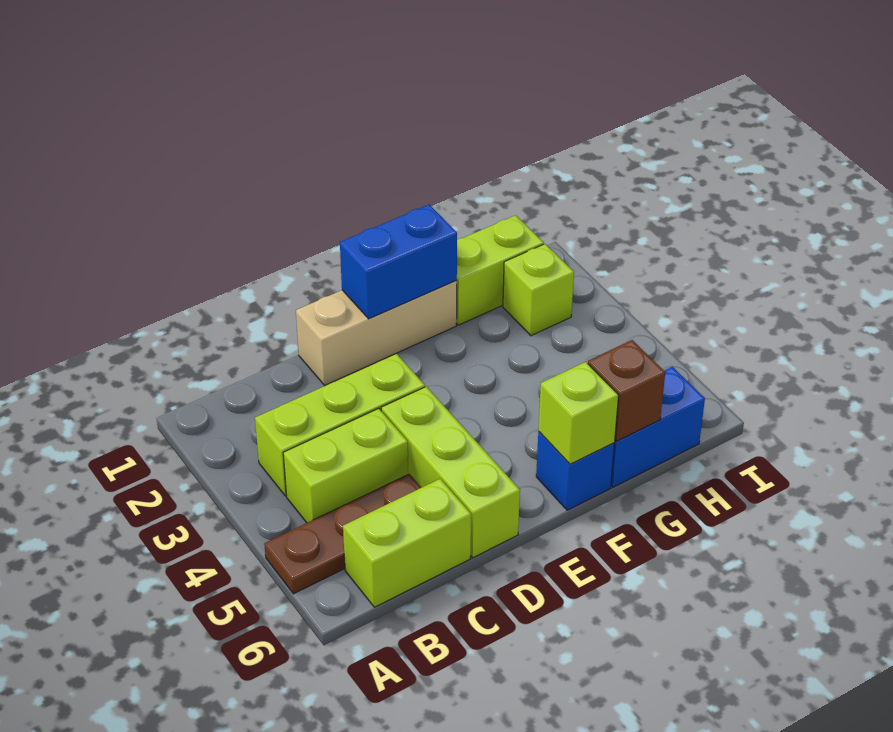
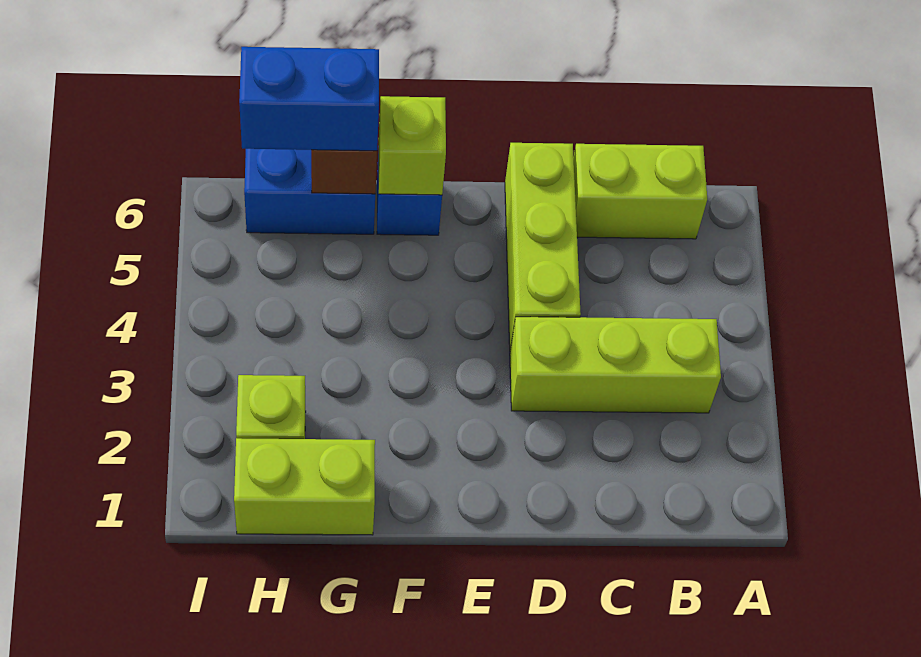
brown plate A5:C5 level 1 -> none
lime brick B4:C4 level 1 -> none
tan brick D1:F1 level 1 -> none
blue brick E1:F1 level 2 -> blue brick G6:H6 level 3

